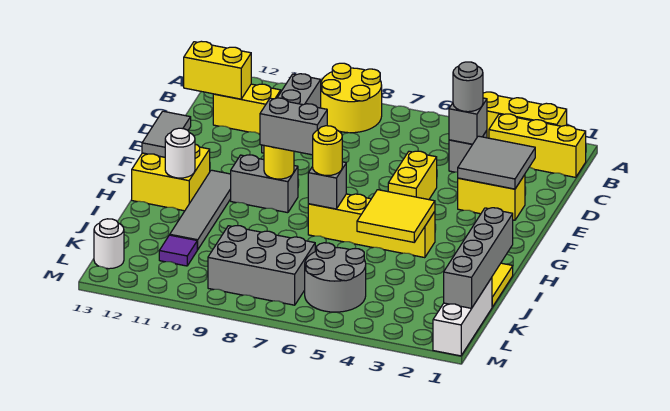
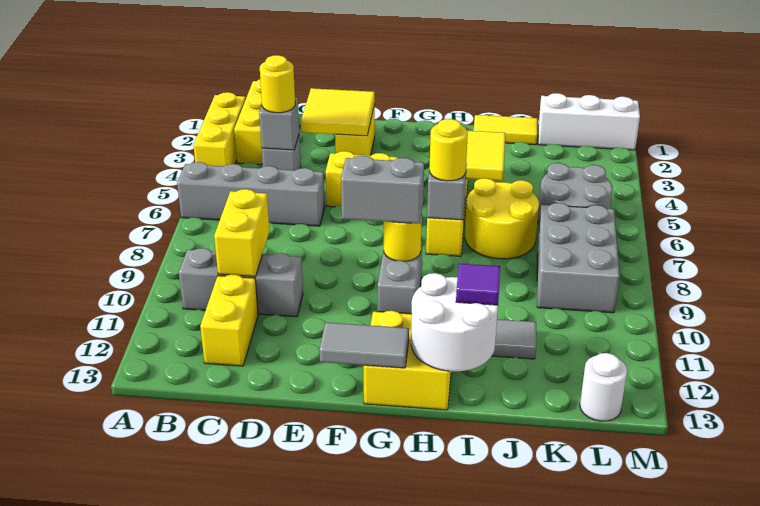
yellow round brick A8:B9 level 1 -> yellow round brick I6:J7 level 1
grey round brick C4 level 3 -> yellow round brick C4 level 3
yellow brick C12:C13 level 2 -> yellow brick C9:C10 level 2
grey tile D2:E3 level 2 -> yellow tile D2:E3 level 2
grey brick G8:G9 level 3 -> grey brick F9:G9 level 3
white round brick H12 level 2 -> white round brick H12:I13 level 2
grey brick I1:L1 level 2 -> grey brick A6:D6 level 1
purple tile K11 level 1 -> purple tile I12 level 3

